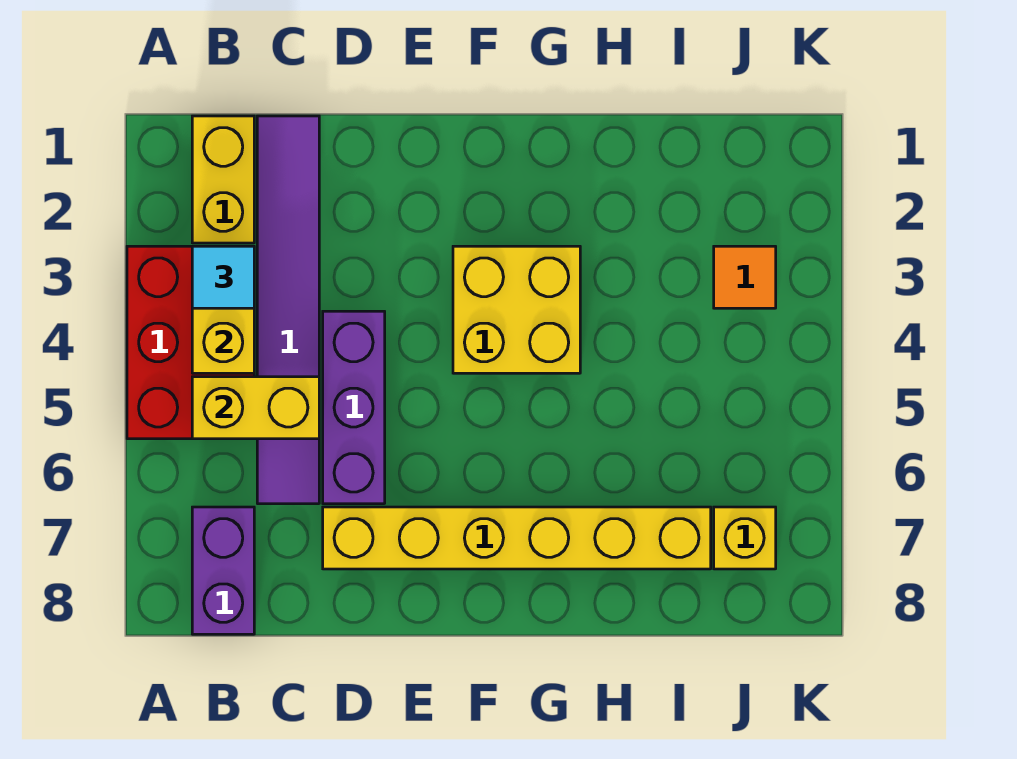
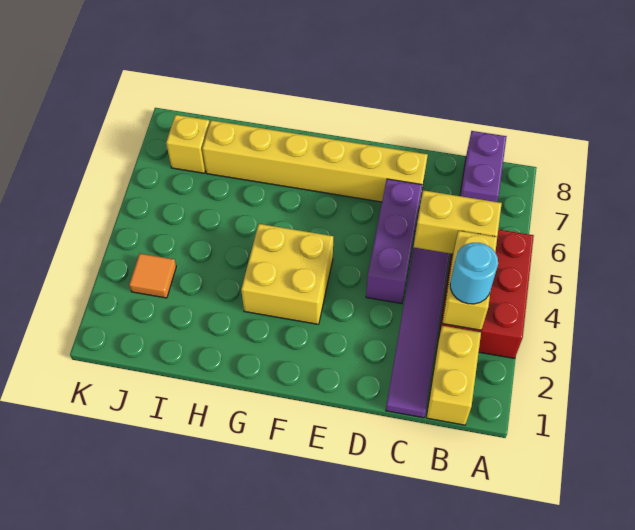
cyan tile B3 level 3 -> cyan round brick B3 level 3

